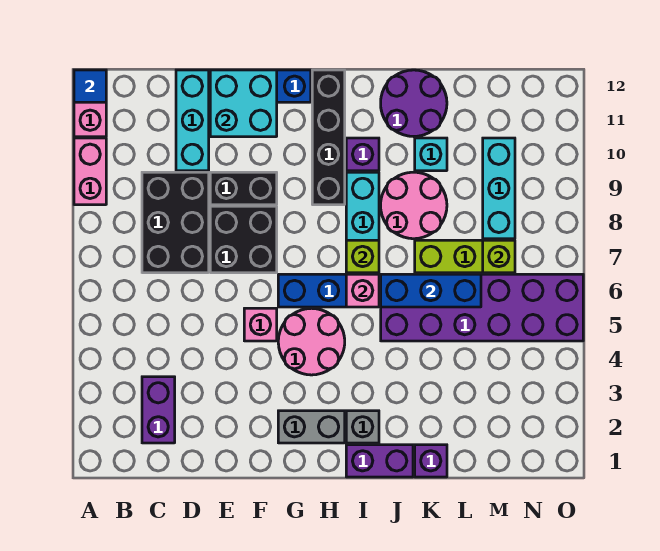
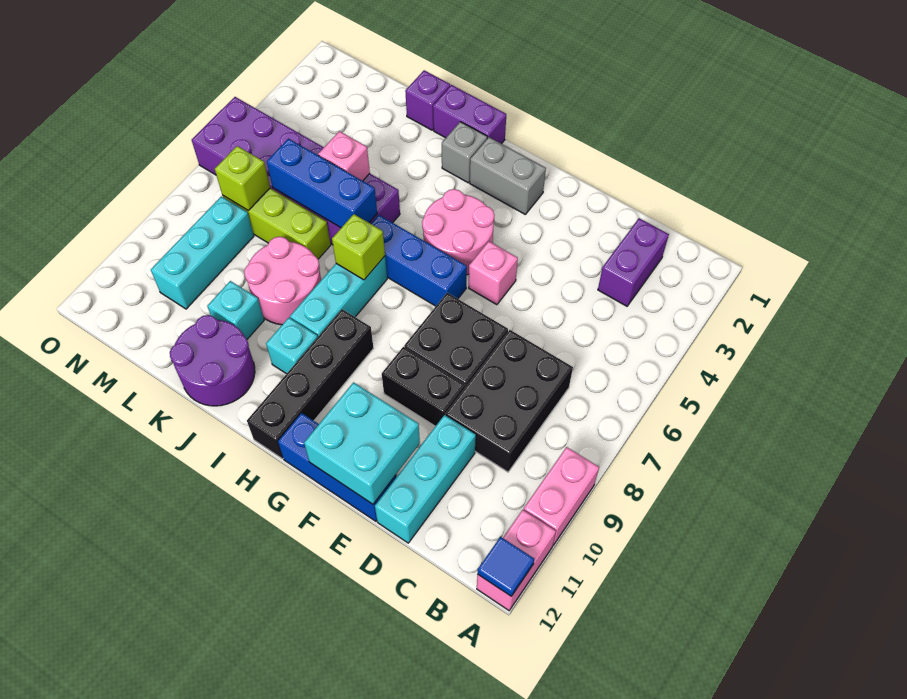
pink brick I6 level 2 -> pink brick K5 level 2
purple brick I10 level 1 -> cyan brick I10 level 1

